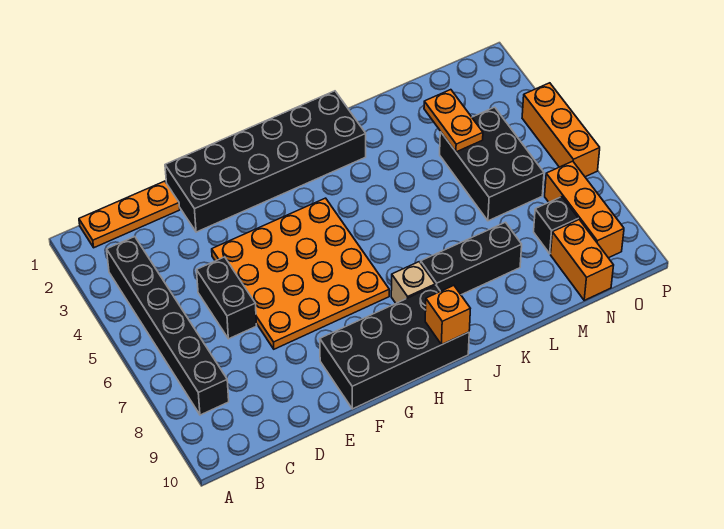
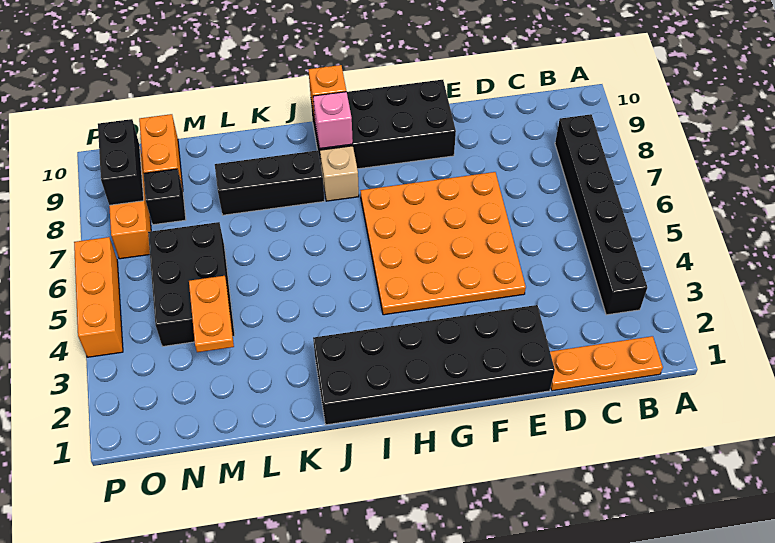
black brick D5:D6 level 1 -> black brick O8:O9 level 2
none -> pink brick I9 level 2

